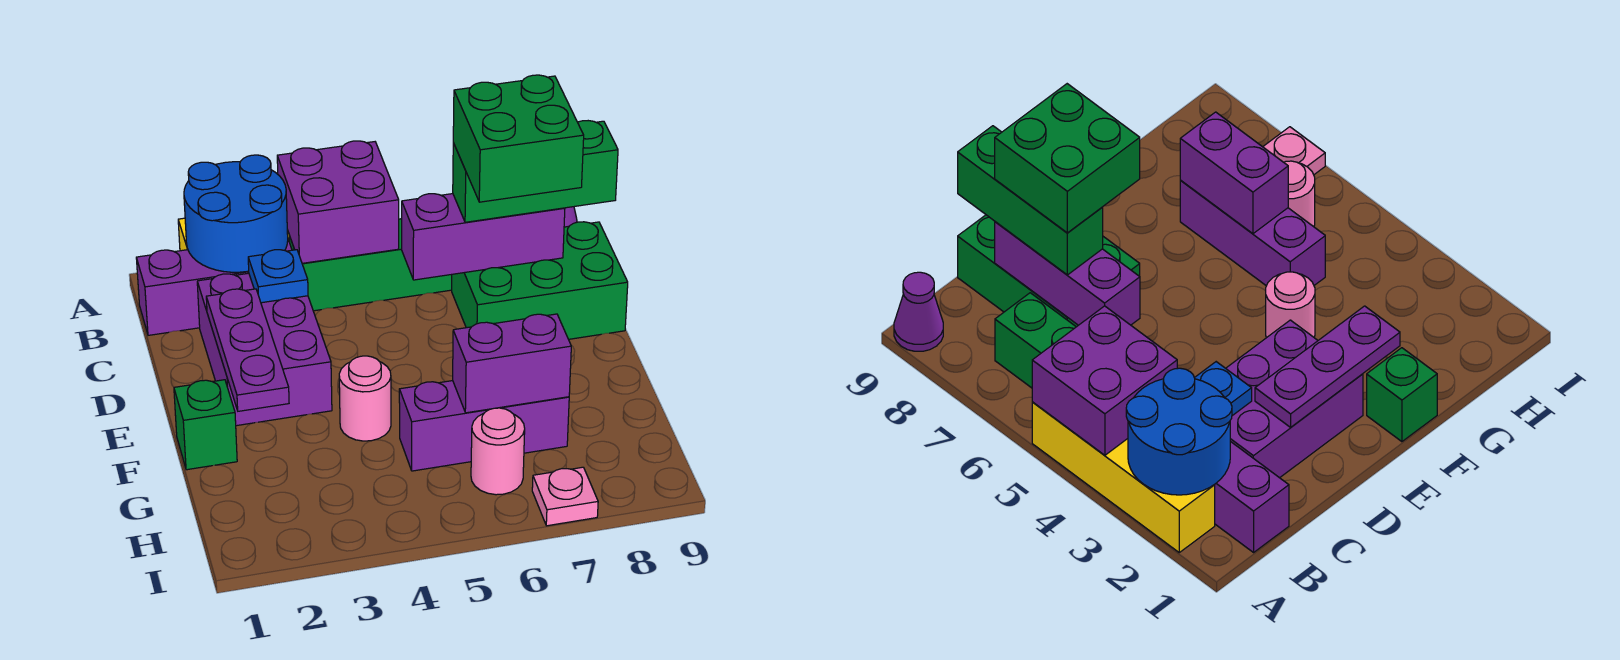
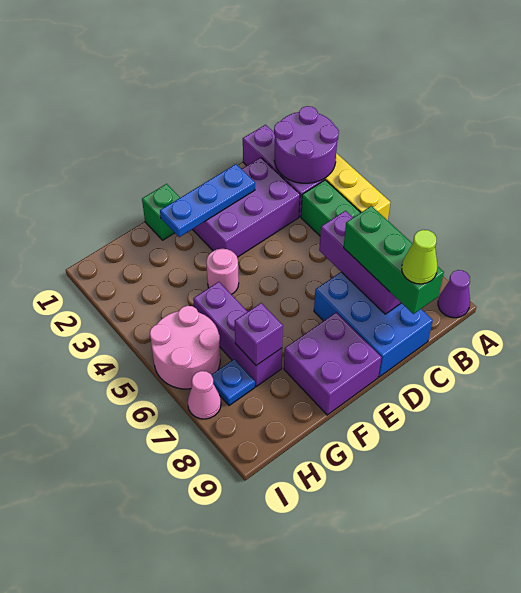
blue round brick A2:B3 level 2 -> purple round brick A2:B3 level 2
purple brick A4:B5 level 2 -> purple brick E8:F9 level 1
blue plate C3 level 2 -> blue plate H7 level 1
green brick C7:D9 level 1 -> blue brick C7:D9 level 1
green brick C7:D8 level 4 -> none
none -> lime cone C9 level 4
purple plate D2:F2 level 2 -> blue plate D2:F2 level 2
purple brick G6:G7 level 2 -> purple brick G7 level 2
pink round brick H6 level 1 -> pink round brick H5:I6 level 1
pink plate I7 level 1 -> pink cone I7 level 1

